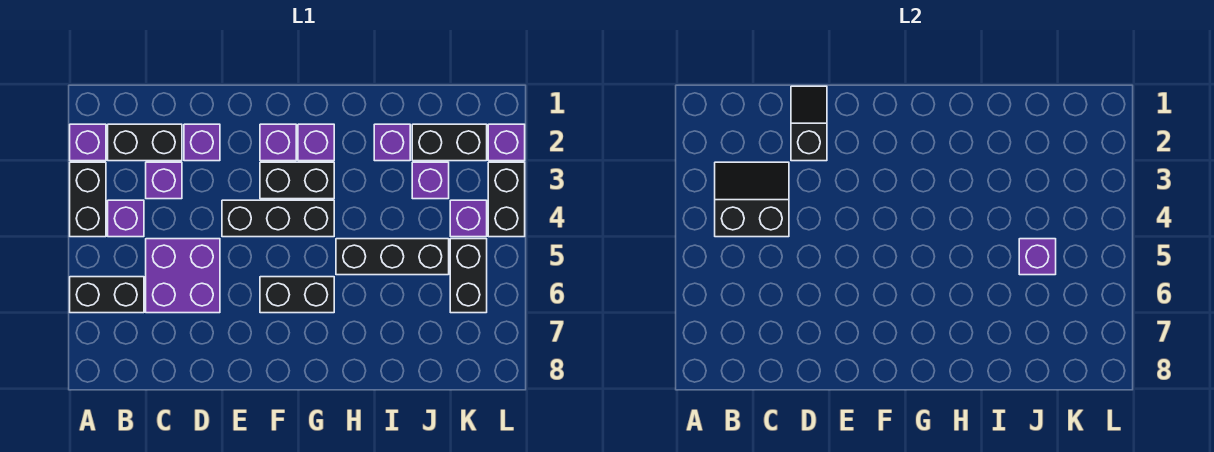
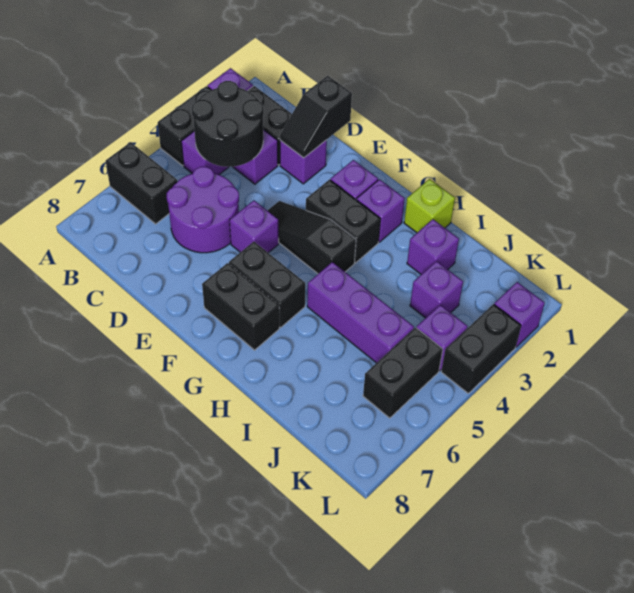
black slope B3:C4 level 2 top 4 -> black round brick B3:C4 level 2
purple brick C5:D6 level 1 -> purple round brick C5:D6 level 1
black slope D1:D2 level 2 top 2 -> black slope D1:D2 level 2 top 1
black brick E4:G4 level 1 -> black slope E4:G4 level 1 top G
none -> lime brick H1 level 1
black brick H5:J5 level 1 -> purple brick H5:J5 level 1
black brick J2:K2 level 1 -> black brick F7:G7 level 1
purple brick J5 level 2 -> purple brick E5 level 1

